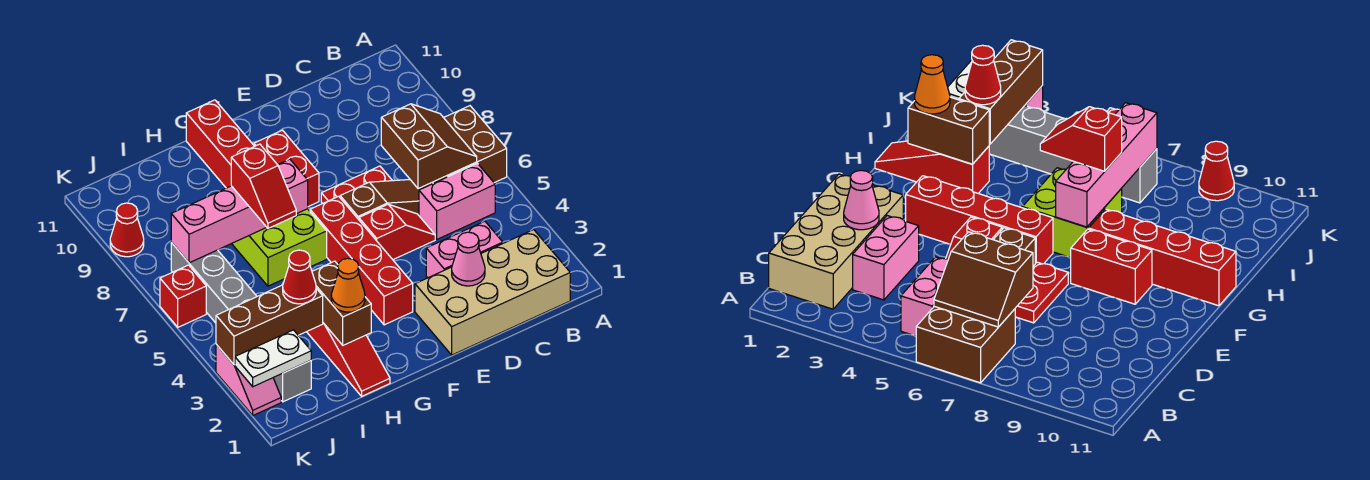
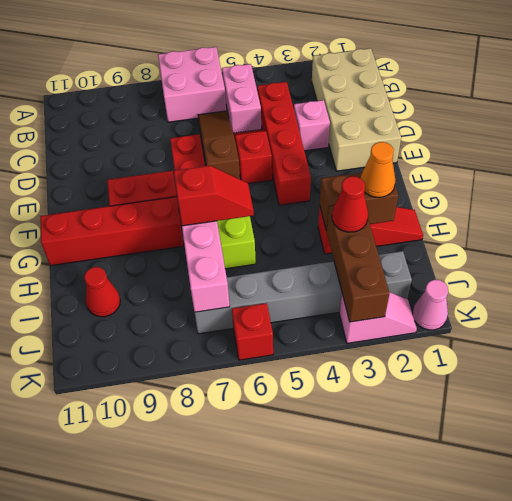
brown brick A6:B7 level 1 -> pink brick A6:B7 level 1
brown slope B6:C7 level 2 top C -> none
pink brick C3:D3 level 1 -> pink brick D3 level 1
pink cone D2 level 2 -> pink cone K1 level 1
red brick F3:F6 level 1 -> red brick C4:F4 level 1
white plate J2:K2 level 2 -> none
red cone K9 level 1 -> red cone I10 level 1

